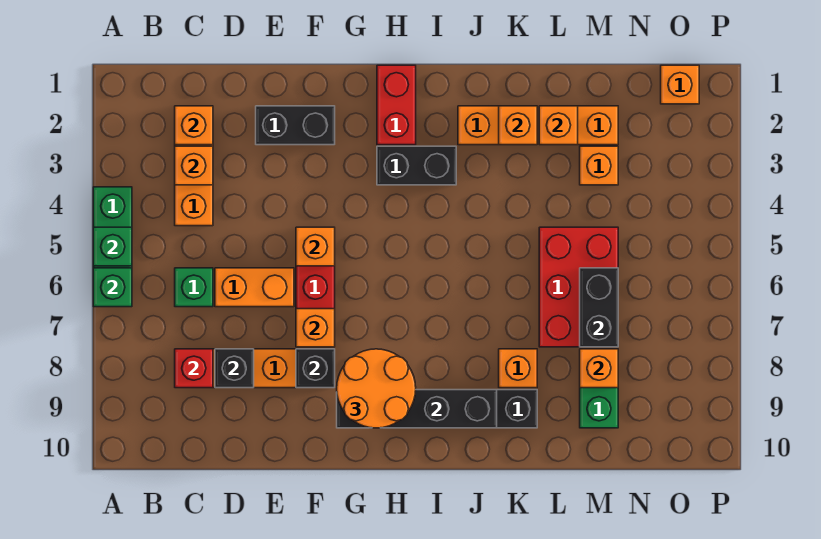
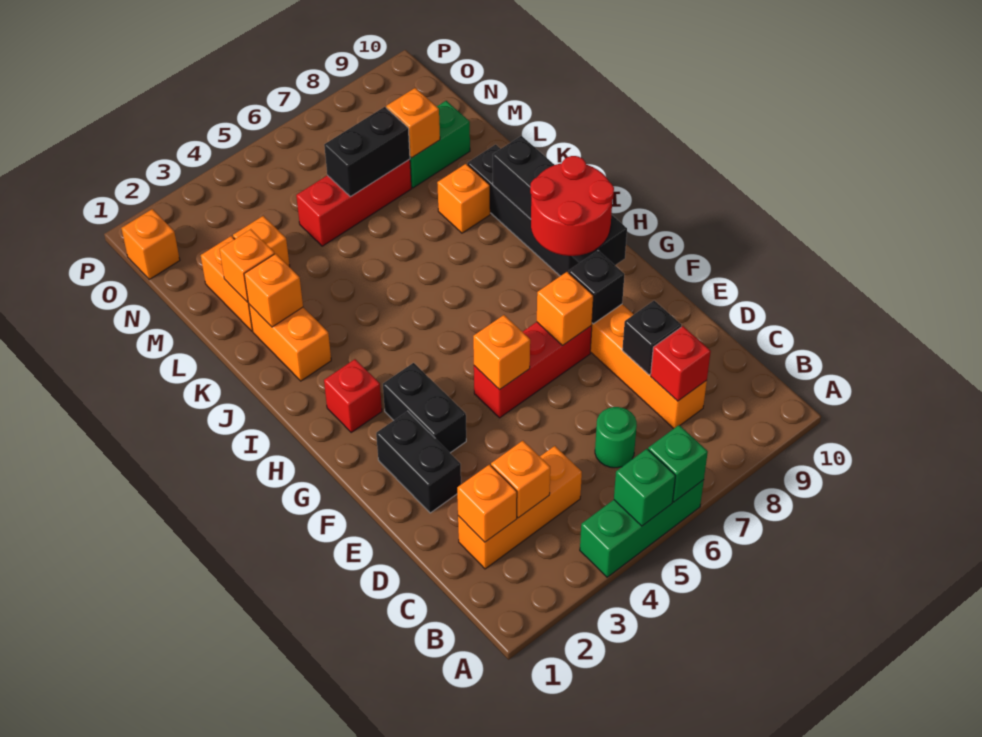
green brick C6 level 1 -> green round brick C6 level 1
orange brick D6:E6 level 1 -> none
orange round brick G8:H9 level 3 -> red round brick G8:H9 level 3
red brick H1:H2 level 1 -> red brick H2 level 1
black brick H3:I3 level 1 -> black brick F3:G3 level 1
red brick L5:M7 level 1 -> red brick M5:M7 level 1

